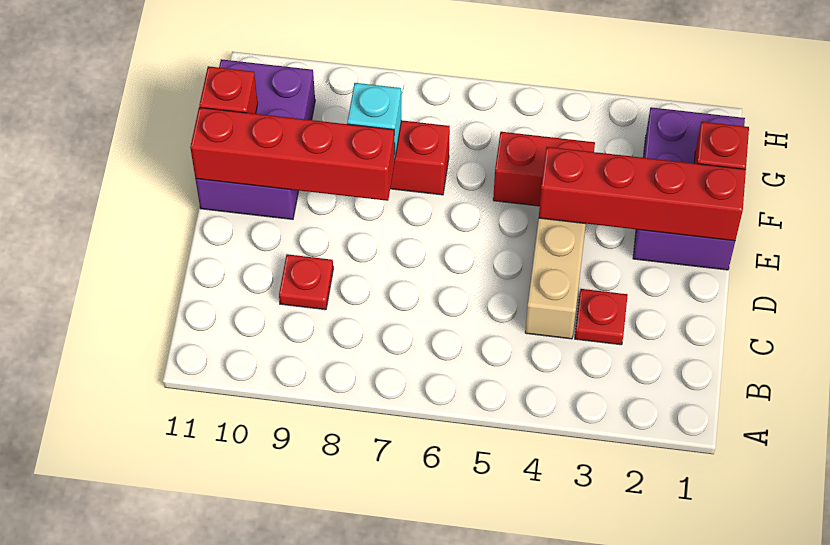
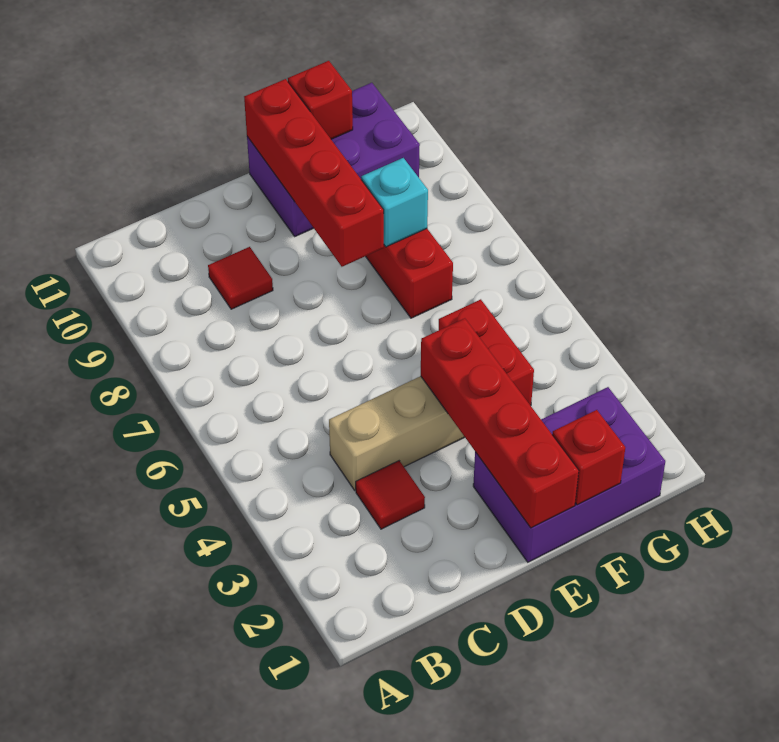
red plate C3 level 1 -> red tile C3 level 1
red plate C9 level 1 -> red tile C9 level 1

